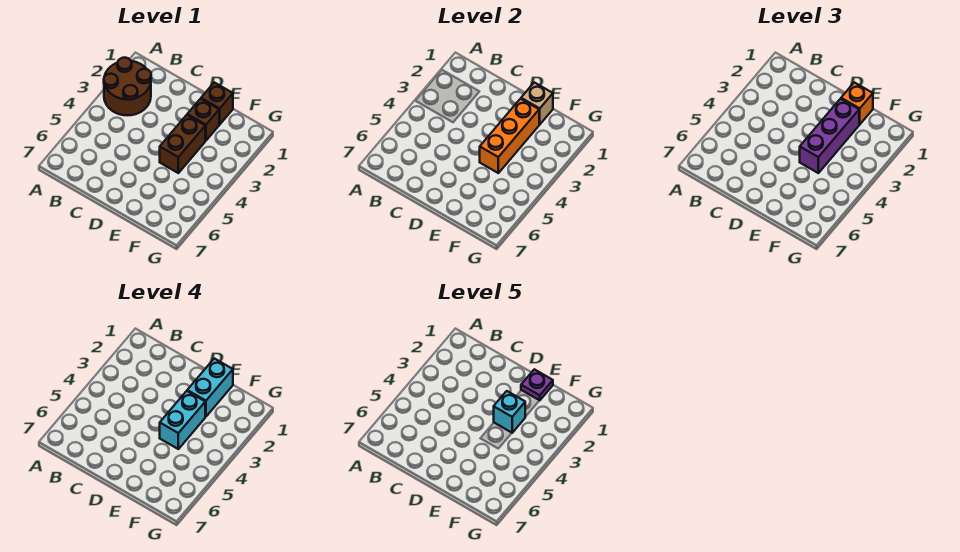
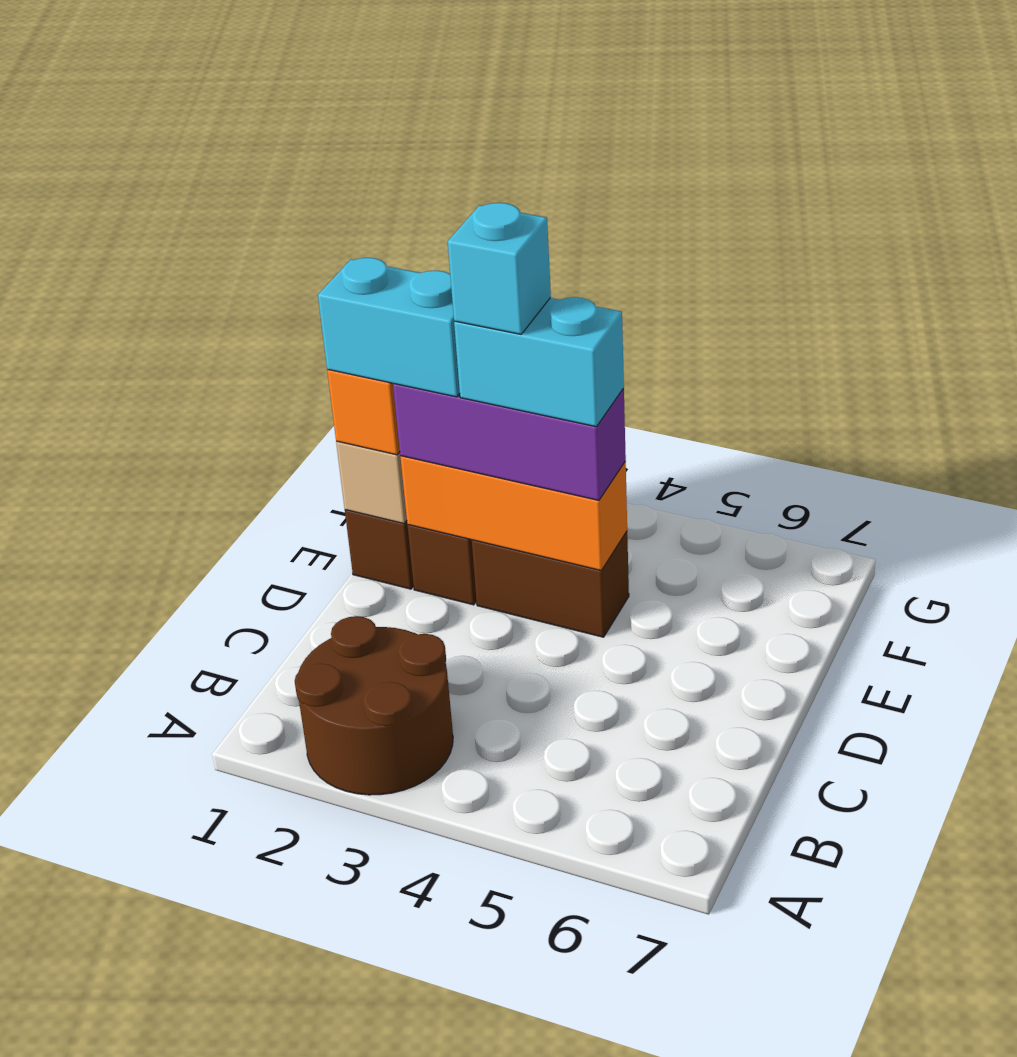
purple plate E1 level 5 -> none

